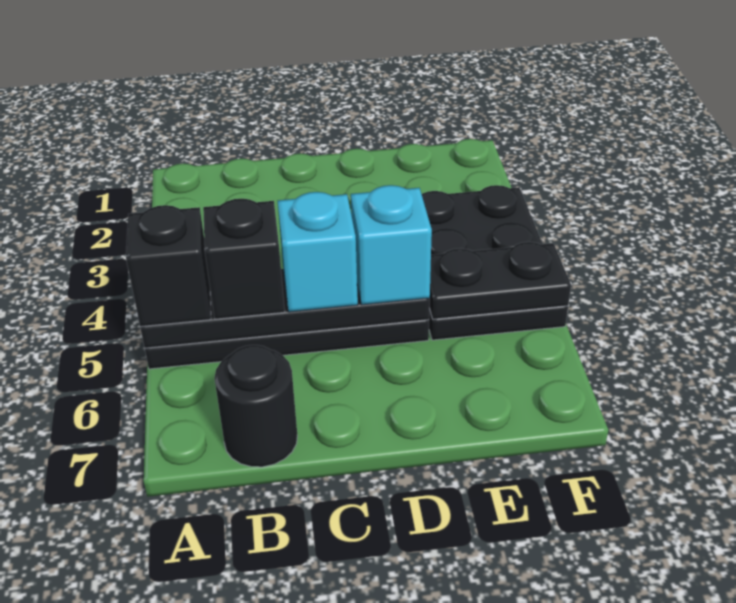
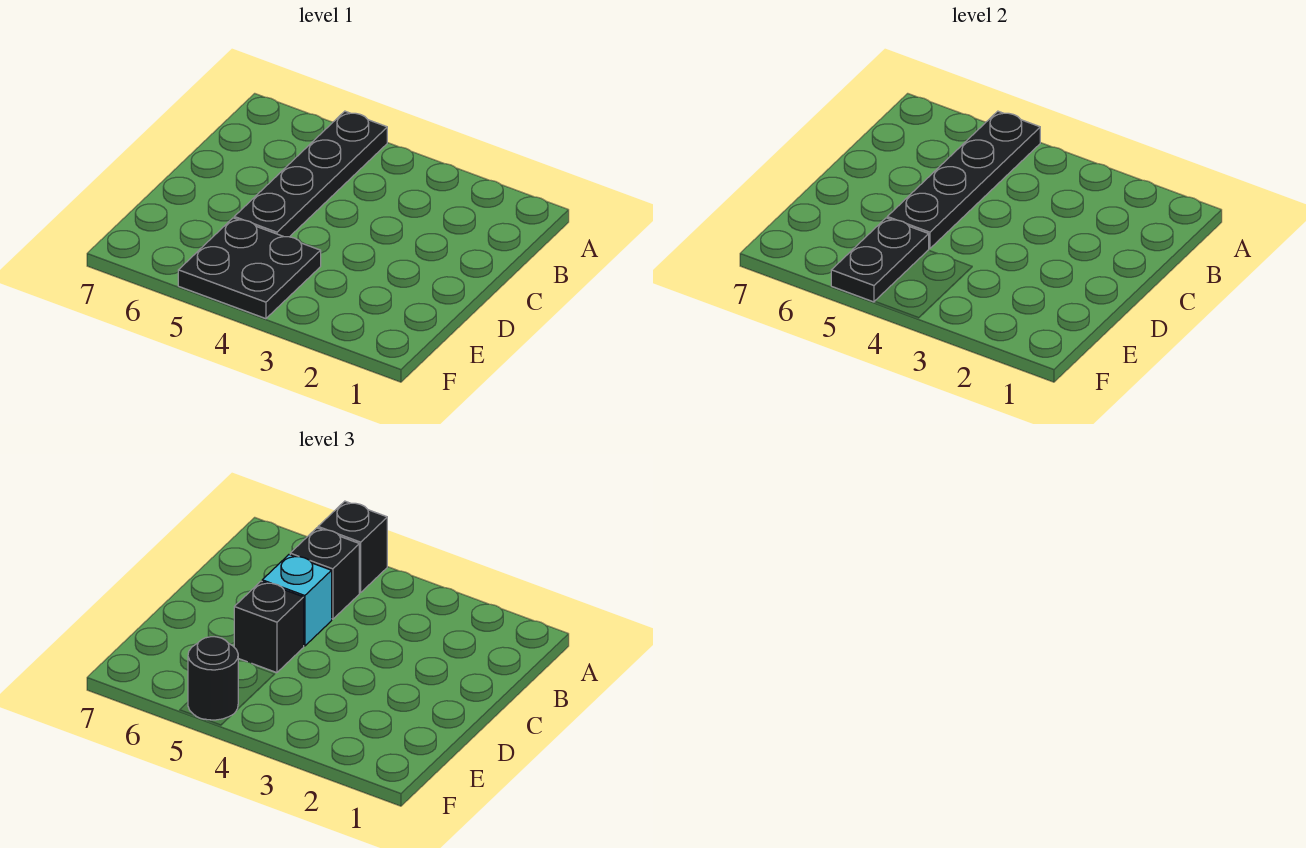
black round brick B7 level 1 -> black round brick F5 level 3
cyan brick D5 level 3 -> black brick D5 level 3
black plate E3:F5 level 1 -> black plate E4:F5 level 1

